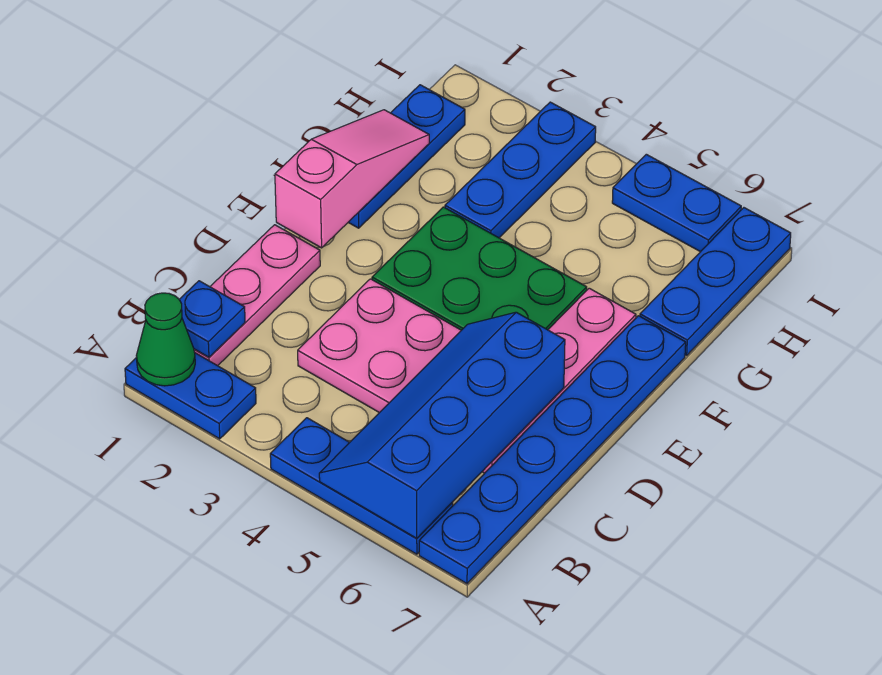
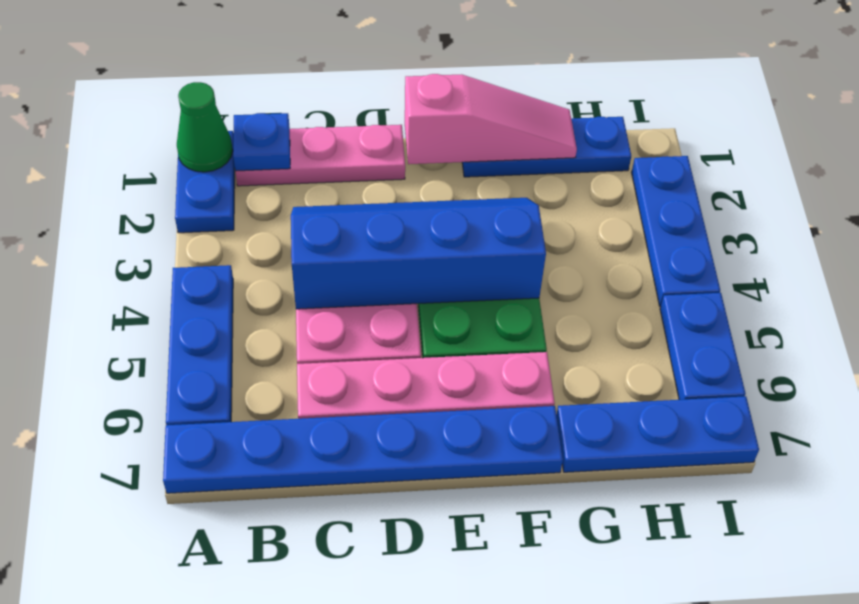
blue slope A5:D6 level 2 top 6 -> blue slope C3:F4 level 2 top 4
blue plate G3:I3 level 1 -> blue plate I2:I4 level 1

